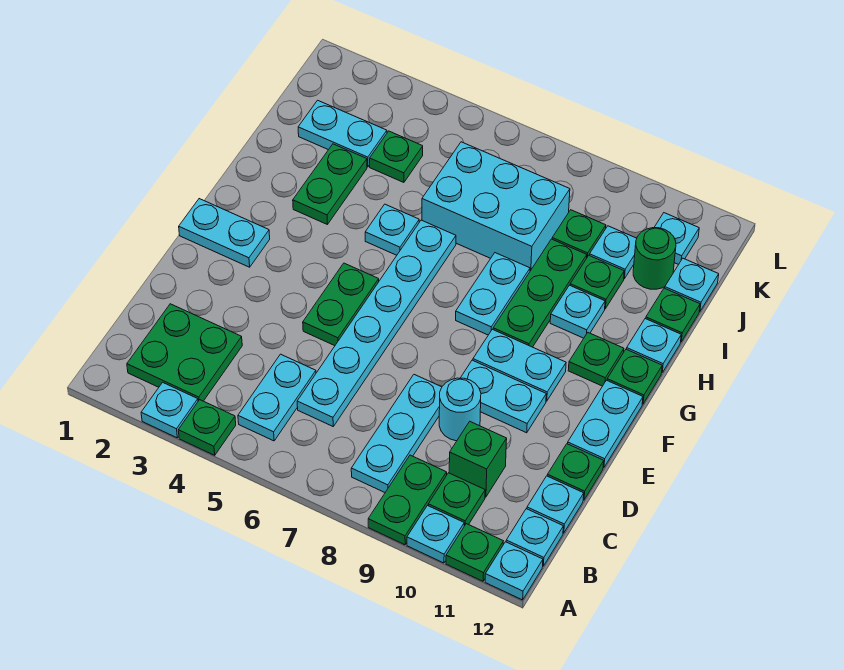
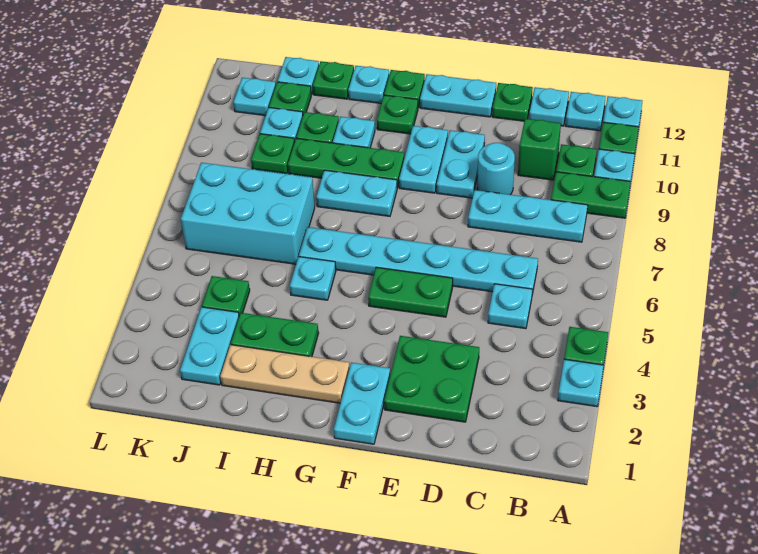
green plate B2:C3 level 1 -> green plate D2:E3 level 1
cyan plate B5:C5 level 1 -> cyan plate C5 level 1
none -> tan plate G2:I2 level 1
cyan brick I6:J8 level 1 -> cyan brick I6:K7 level 1
green round brick J11 level 1 -> green plate J11 level 1

